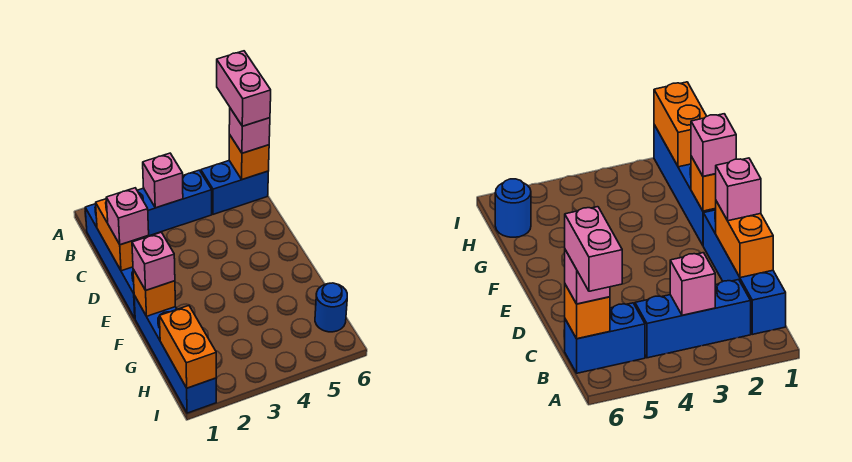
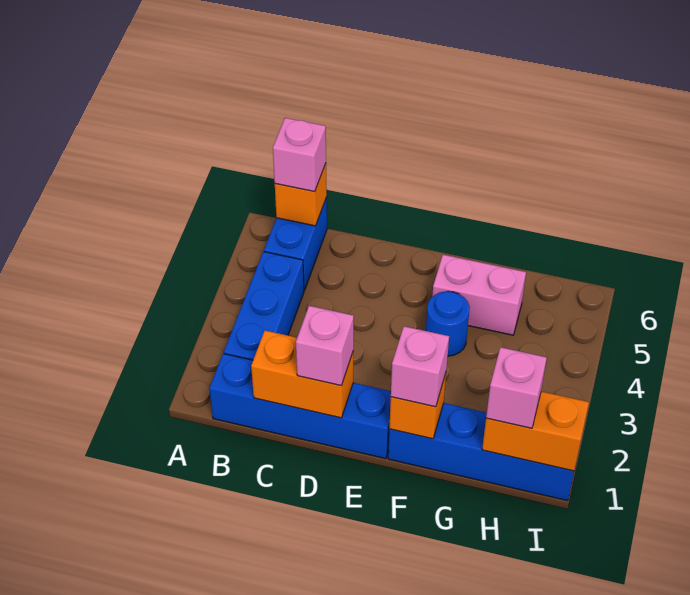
pink brick A6:B6 level 4 -> pink brick F5:G5 level 1
pink brick B3 level 2 -> pink brick H1 level 3
blue round brick H6 level 1 -> blue round brick F4 level 1

